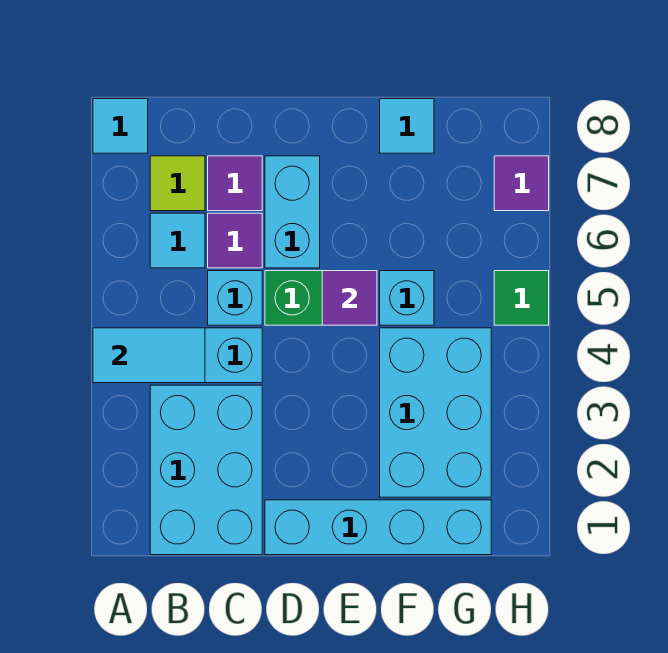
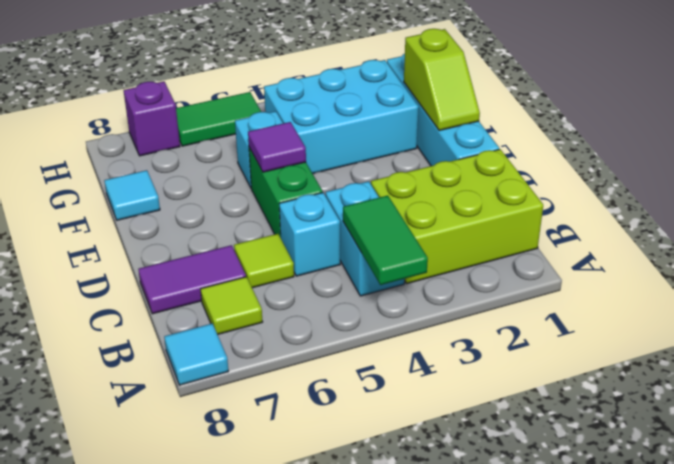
cyan tile A4:B4 level 2 -> green tile A4:B4 level 2
cyan brick B1:C3 level 1 -> lime brick B1:C3 level 1
cyan tile B6 level 1 -> none
purple tile C6 level 1 -> lime tile C6 level 1
purple tile C7 level 1 -> purple tile C7:C8 level 1
cyan brick D6:D7 level 1 -> none
none -> lime slope E1:F1 level 2 top F
green tile H5 level 1 -> green tile H5:H6 level 1
purple tile H7 level 1 -> purple brick H7 level 1

